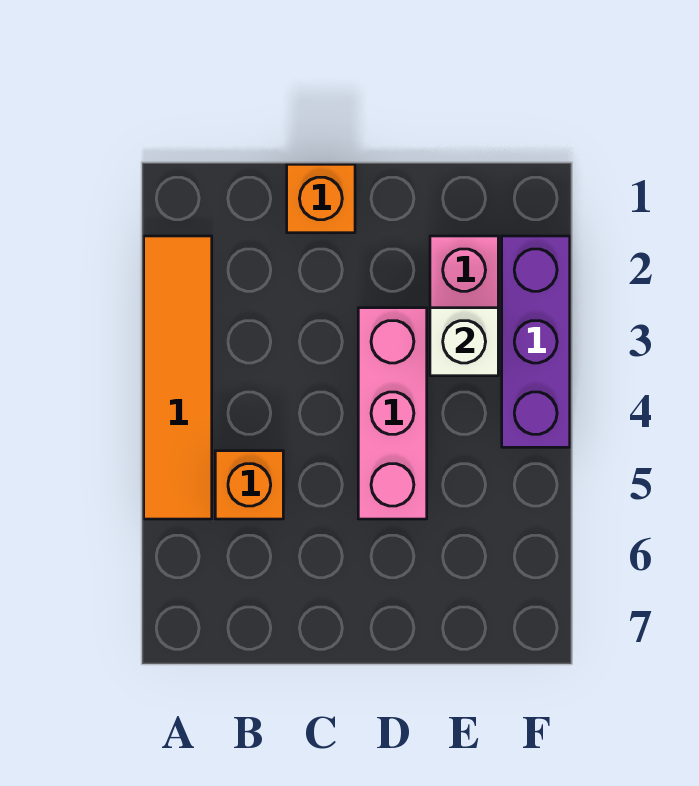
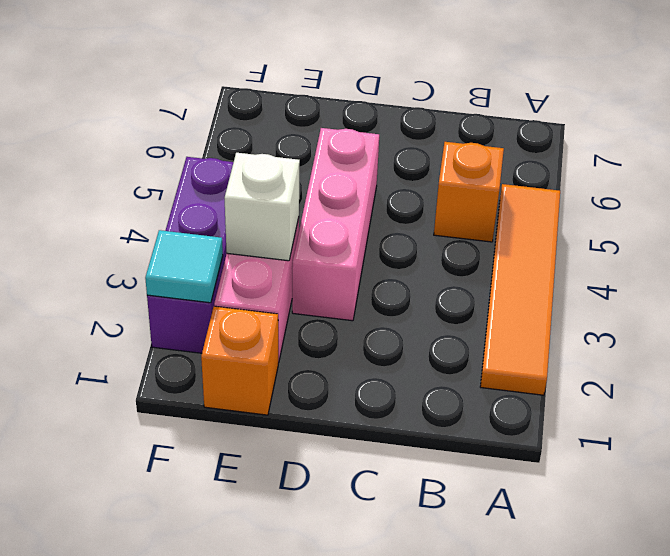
orange brick C1 level 1 -> orange brick E1 level 1
none -> cyan tile F2 level 2

